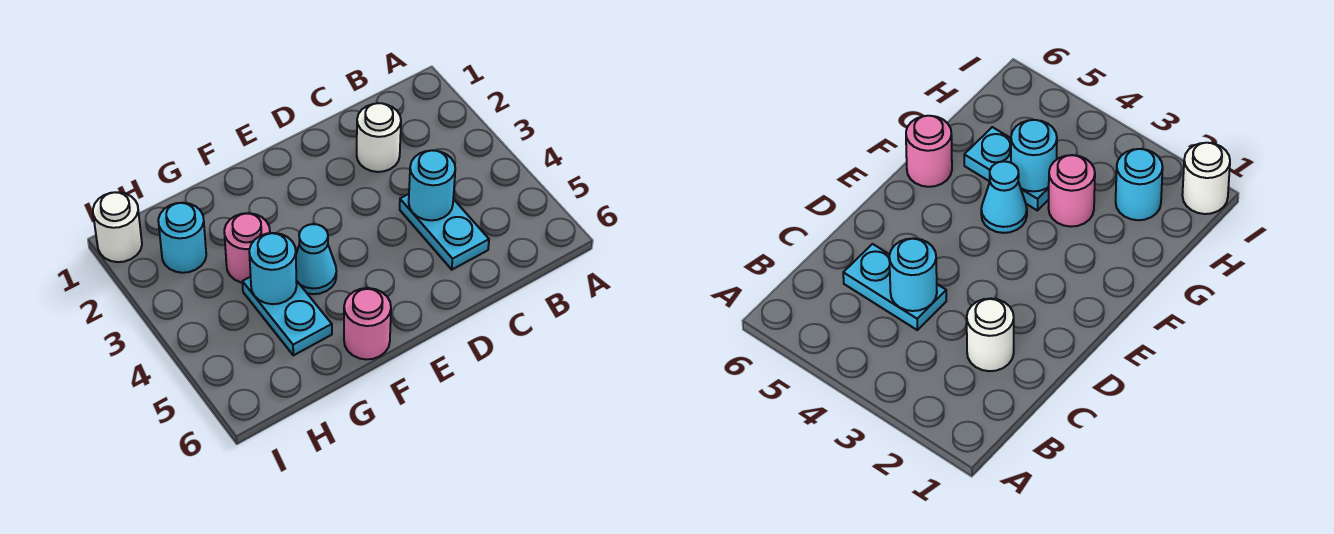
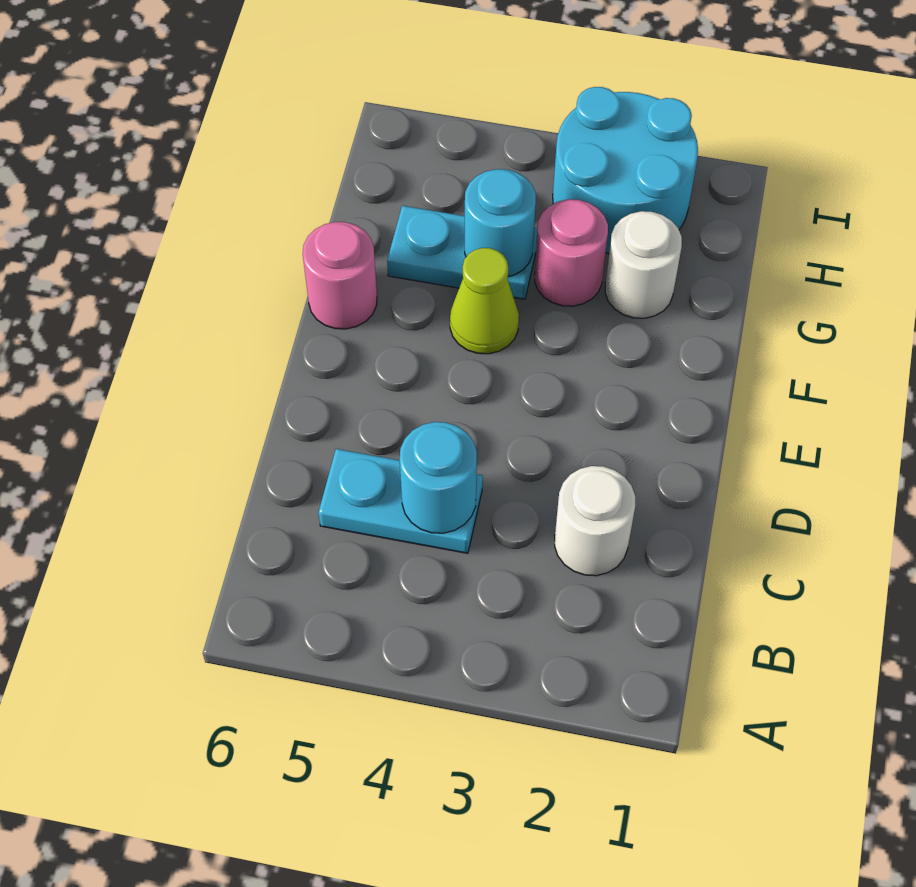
cyan cone F4 level 1 -> lime cone F4 level 1
cyan round brick H2 level 1 -> cyan round brick H2:I3 level 1
white round brick I1 level 1 -> white round brick G2 level 1

